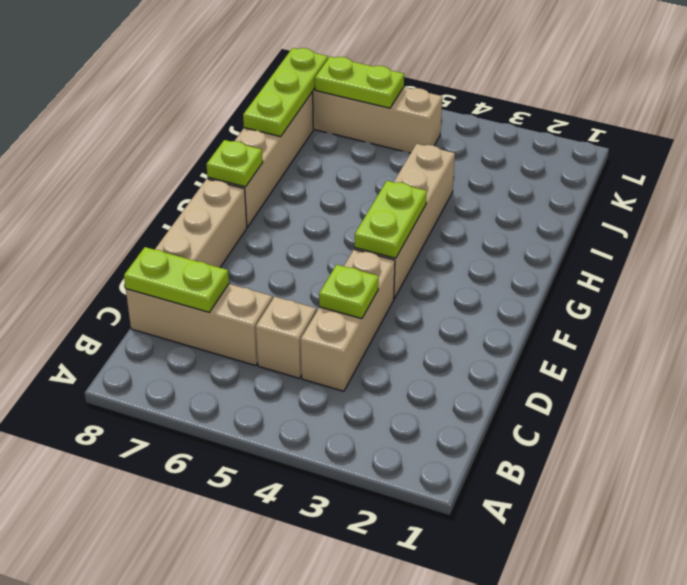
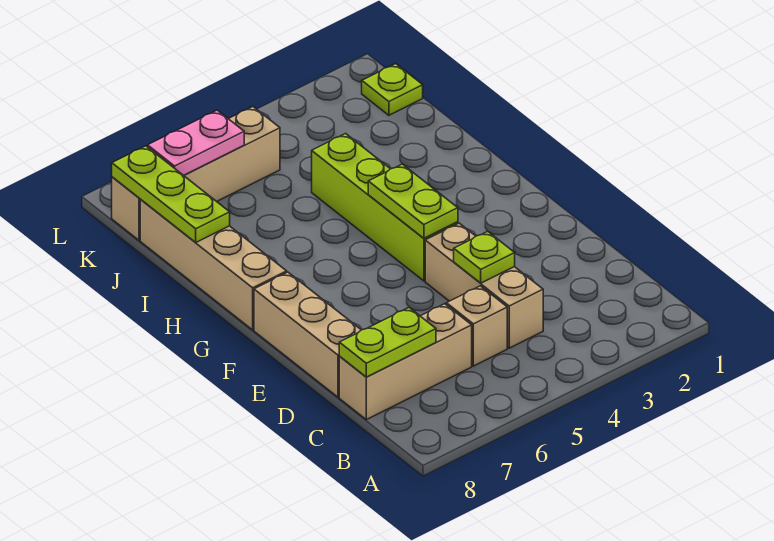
tan brick F4:I4 level 1 -> lime brick F4:I4 level 1
lime plate G8 level 2 -> lime plate K1 level 1
lime plate K6:K7 level 2 -> pink plate K6:K7 level 2

